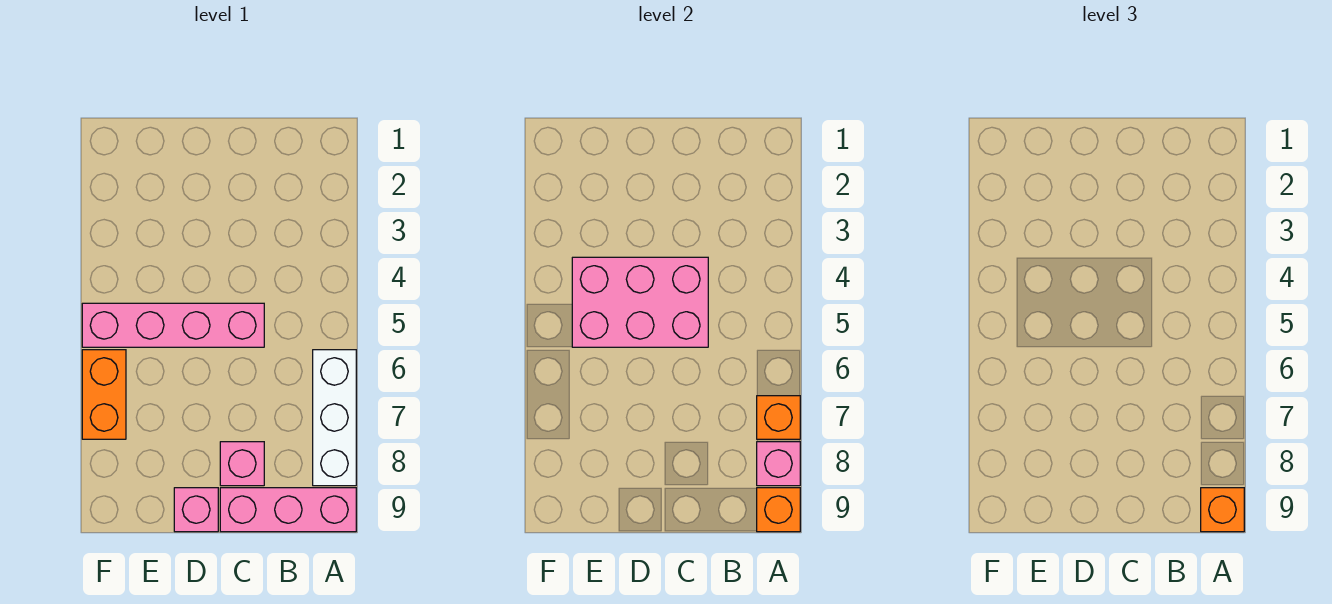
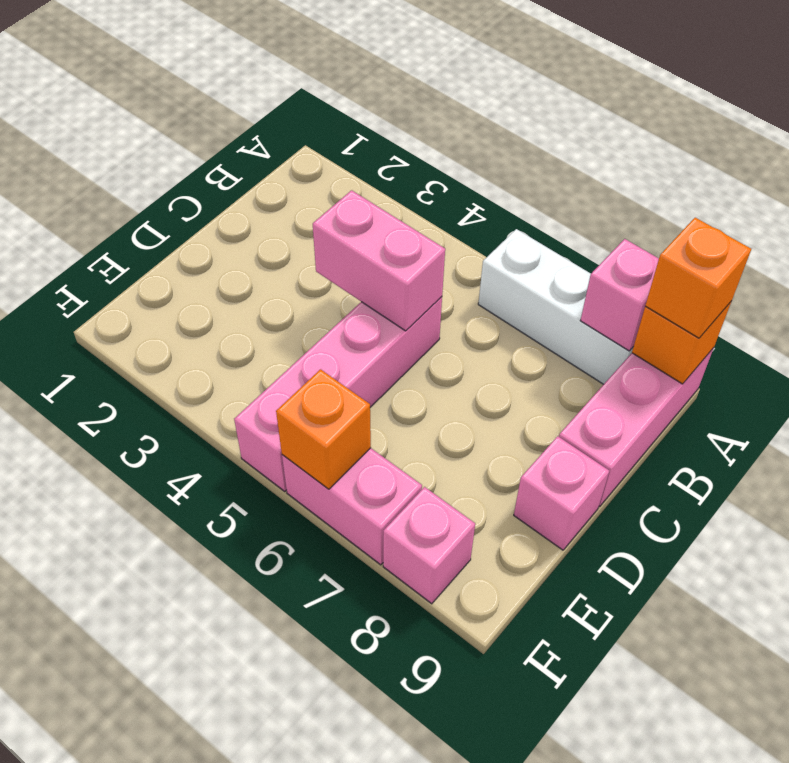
orange brick A7 level 2 -> orange brick F6 level 2
pink brick C4:E5 level 2 -> pink brick C4:C5 level 2
pink brick C8 level 1 -> pink brick F8 level 1
orange brick F6:F7 level 1 -> pink brick F6:F7 level 1

